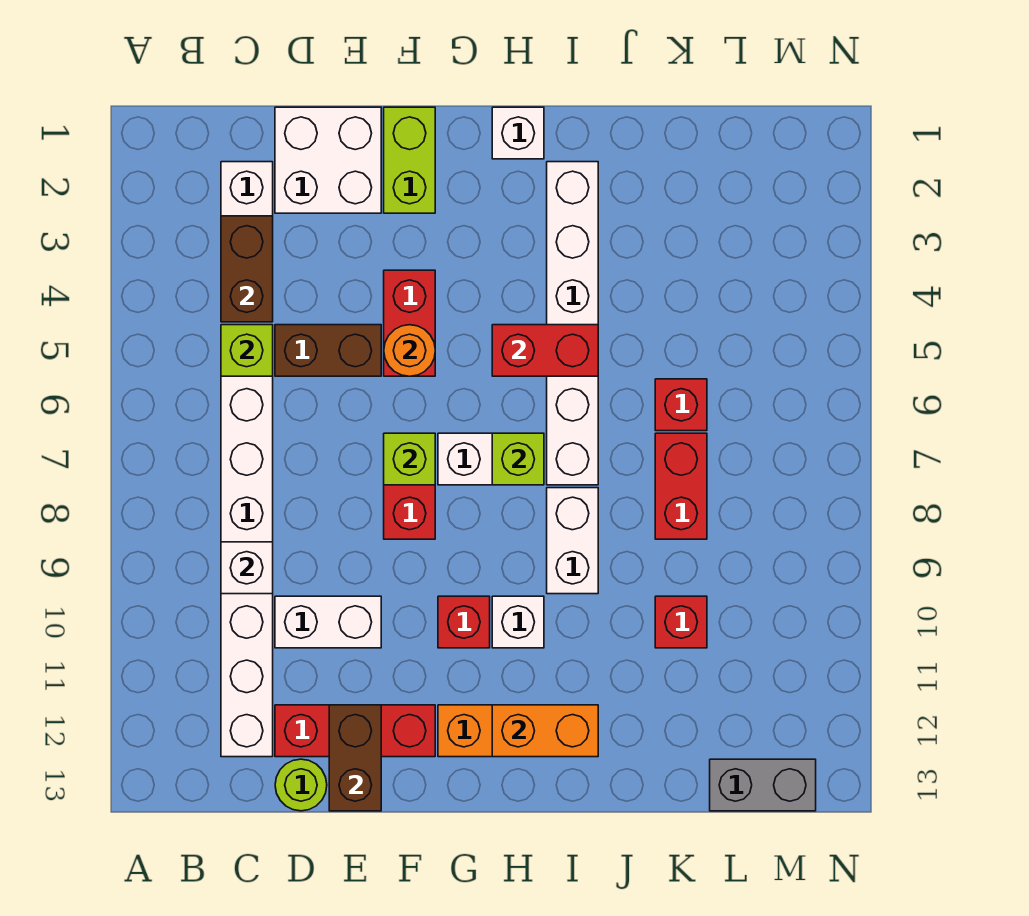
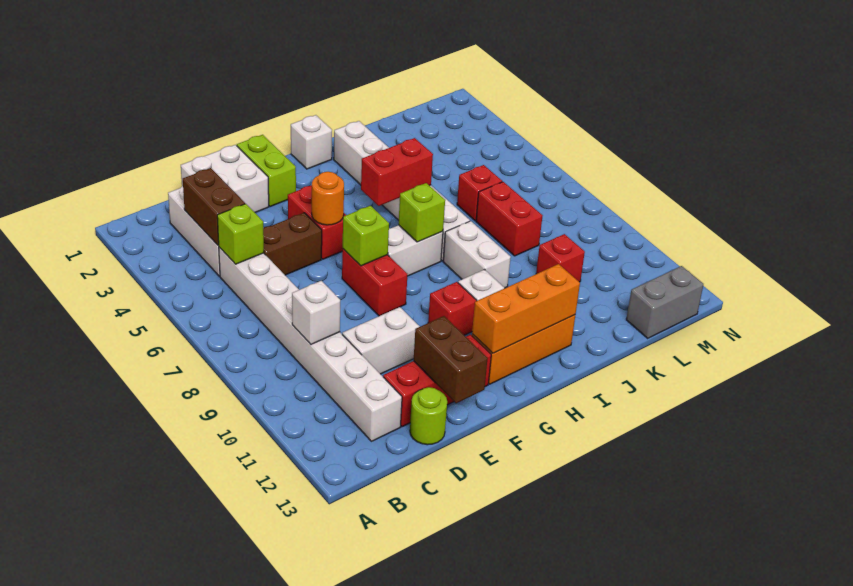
orange brick H12:I12 level 2 -> orange brick G12:I12 level 2

